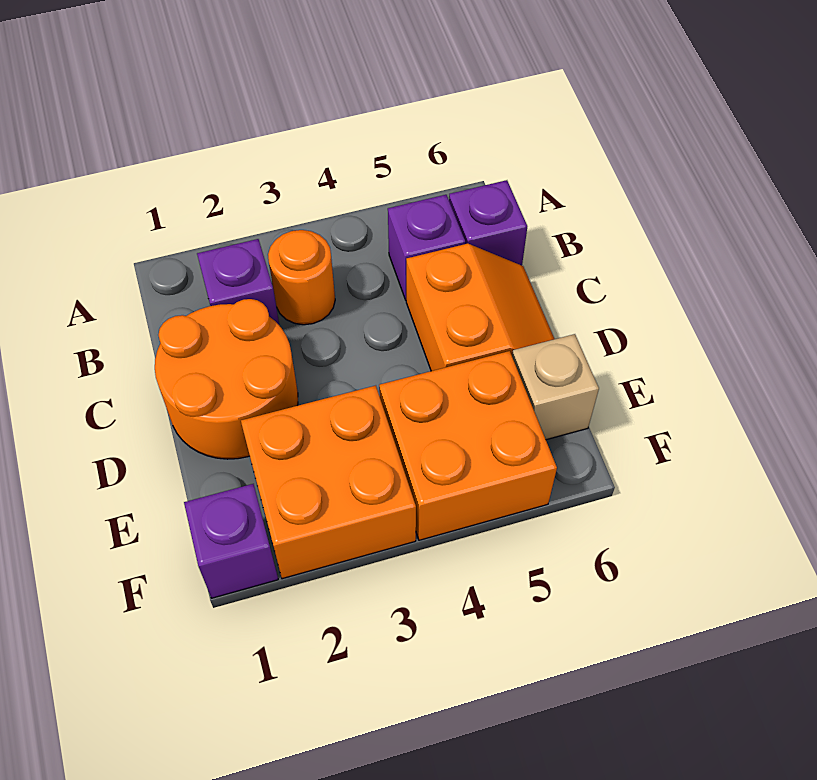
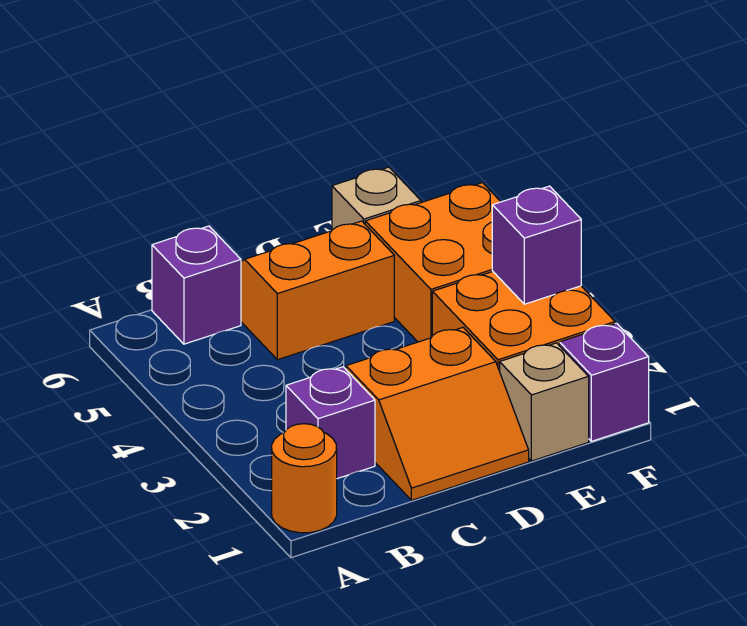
orange round brick B3 level 1 -> orange round brick A1 level 1
purple brick B5 level 1 -> purple brick F3 level 2
orange round brick C1:D2 level 1 -> orange slope C1:D2 level 1 top 2
none -> tan brick E1 level 1

